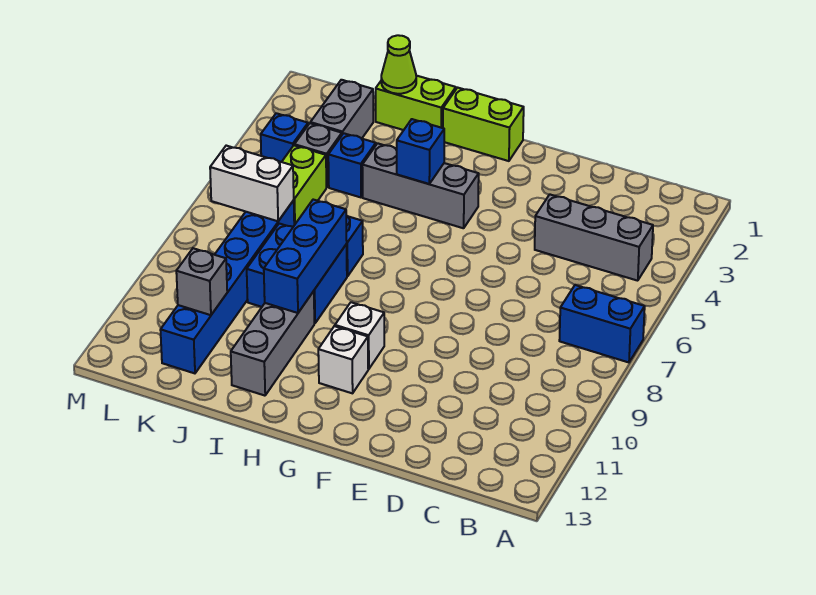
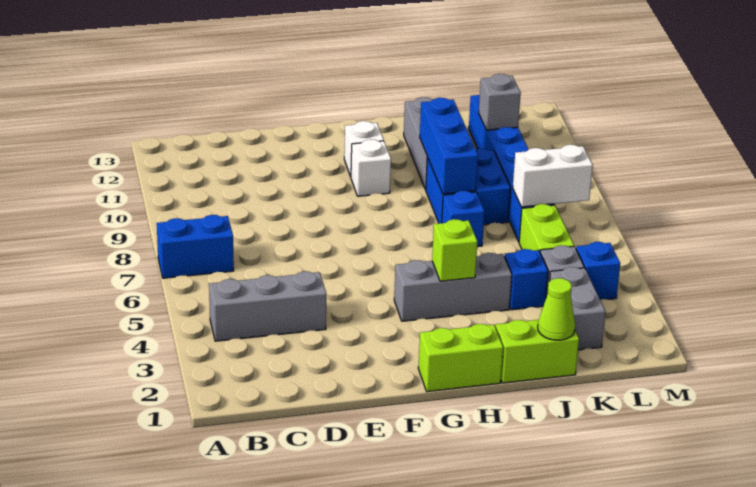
blue brick H4 level 2 -> lime brick H4 level 2

